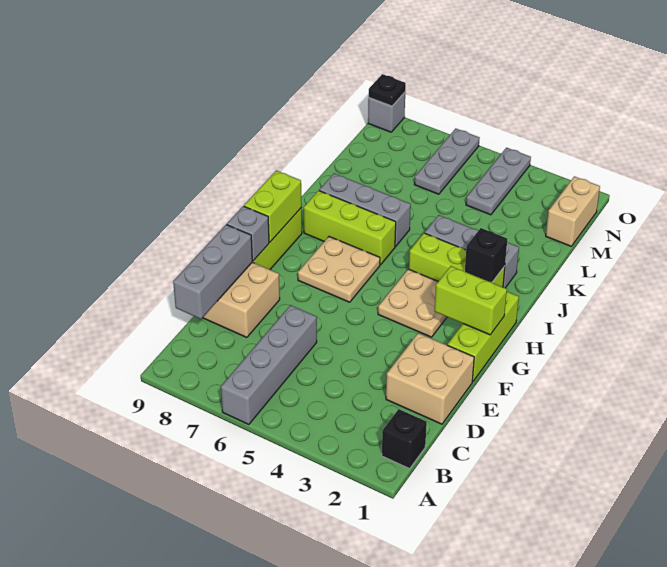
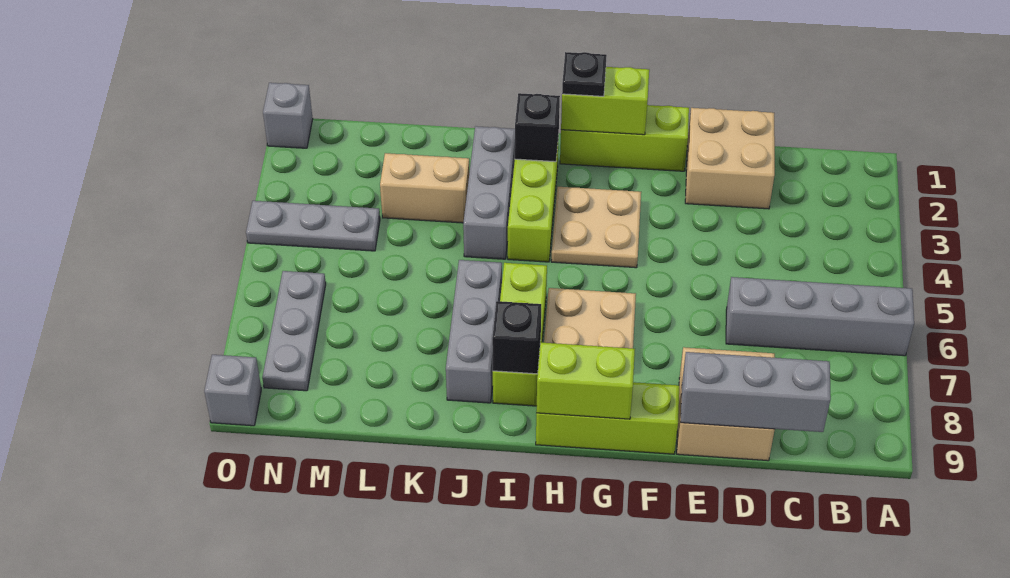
black brick B1 level 1 -> black brick I8 level 2
grey brick F9 level 2 -> grey brick O1 level 1
lime brick G1:G2 level 2 -> lime brick G1:H1 level 2
tan brick M1:N1 level 1 -> tan brick K3:L3 level 1
grey plate M6:O6 level 1 -> grey plate N6:N8 level 1
black plate O9 level 2 -> black plate H1 level 3

